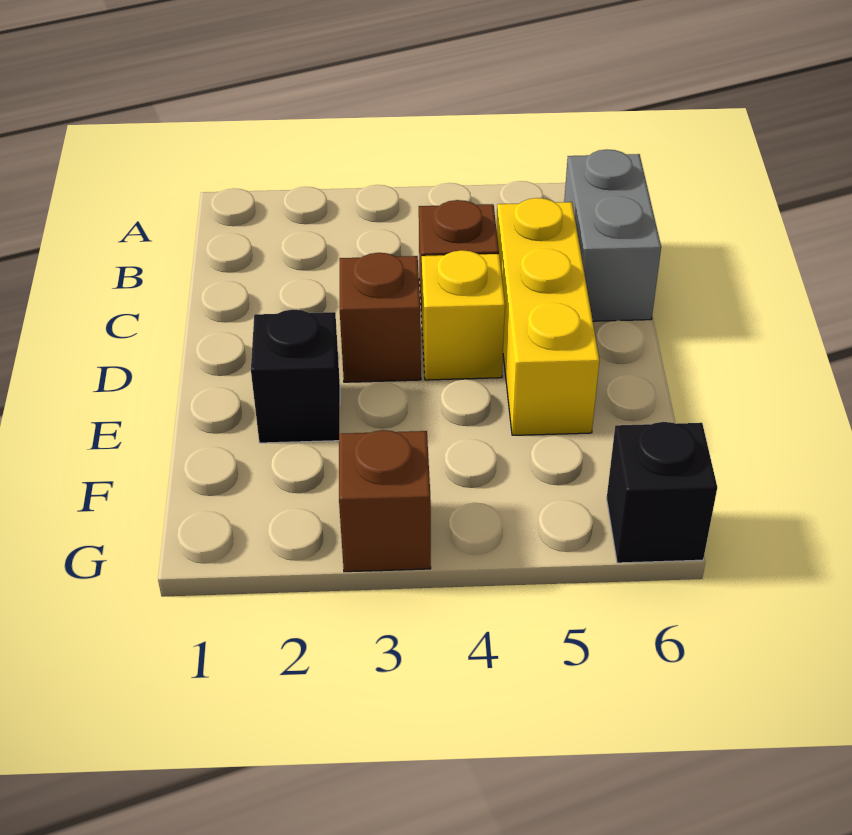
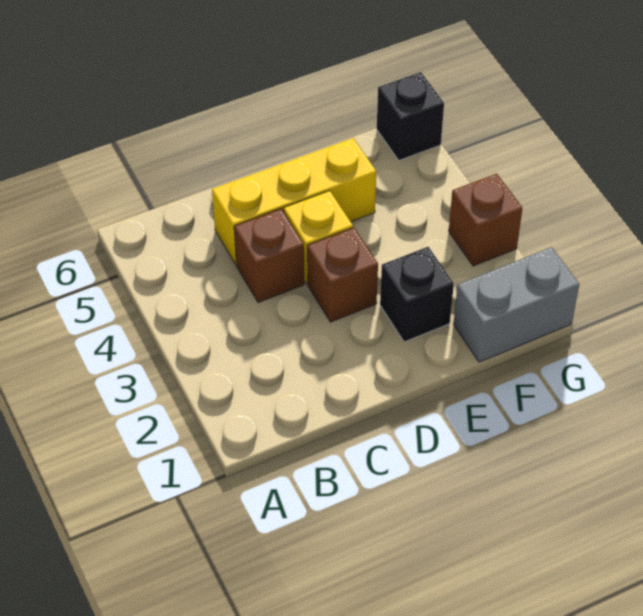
grey brick B6:C6 level 1 -> grey brick F1:G1 level 1

